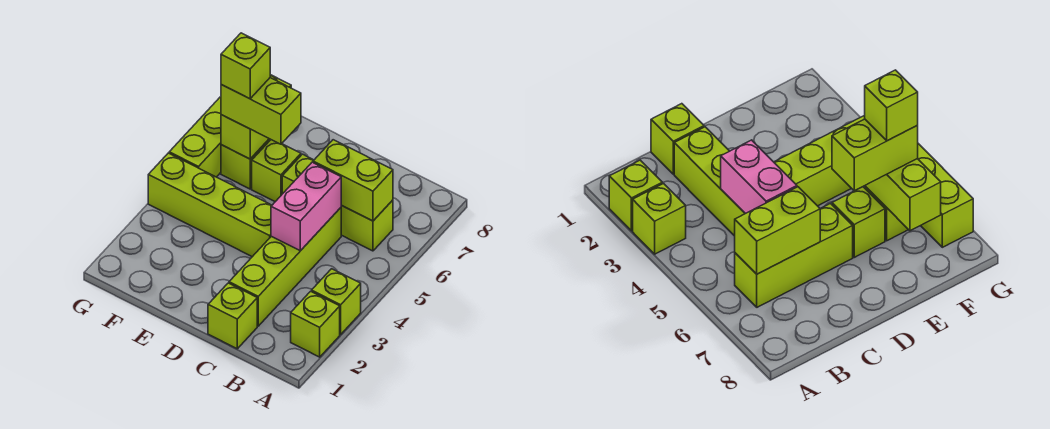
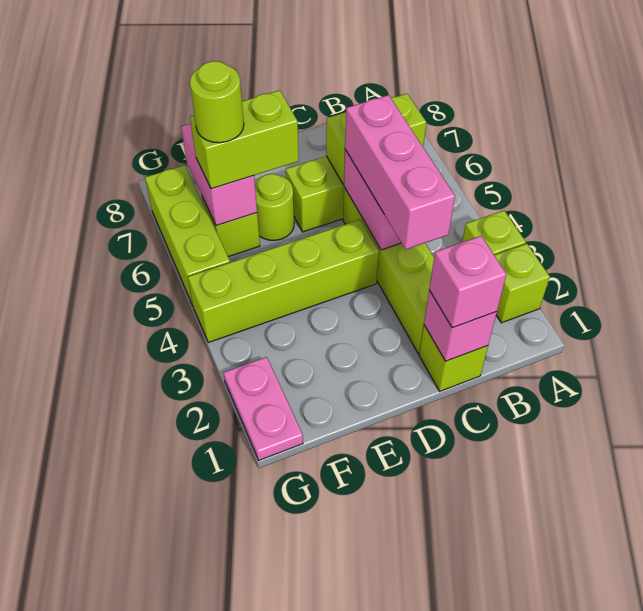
none -> pink brick C1 level 2
none -> pink brick C1 level 3
none -> pink brick C3:C5 level 3
lime brick E6 level 1 -> lime round brick E6 level 1
lime brick F6:F7 level 2 -> pink brick F6:F7 level 2
lime brick F6 level 4 -> lime round brick F6 level 4
none -> pink plate G1:G2 level 1

